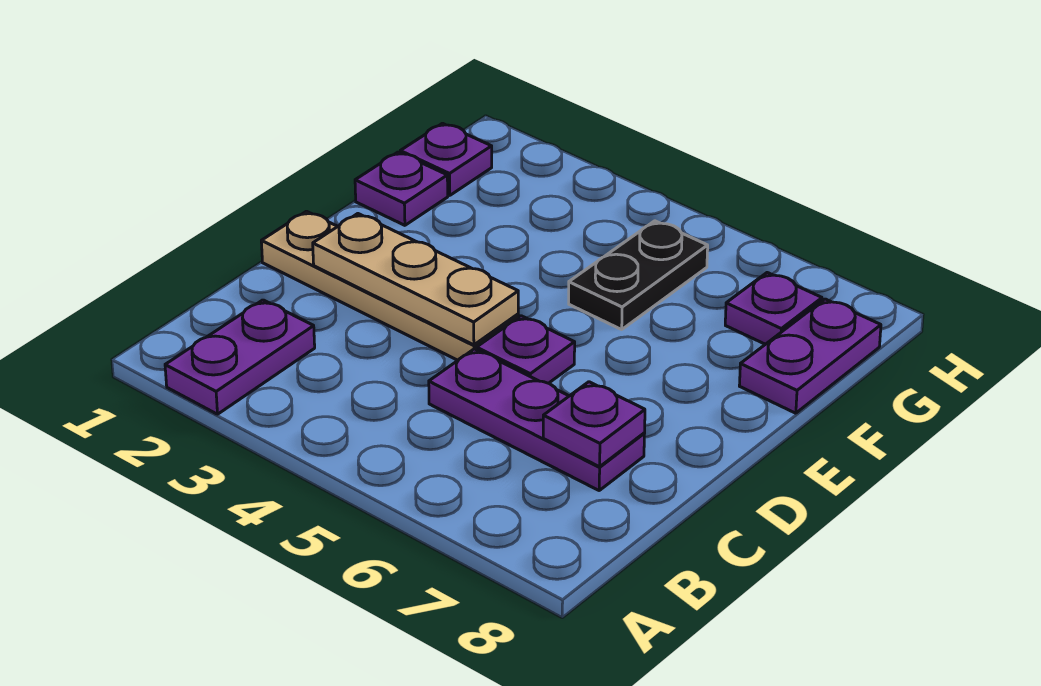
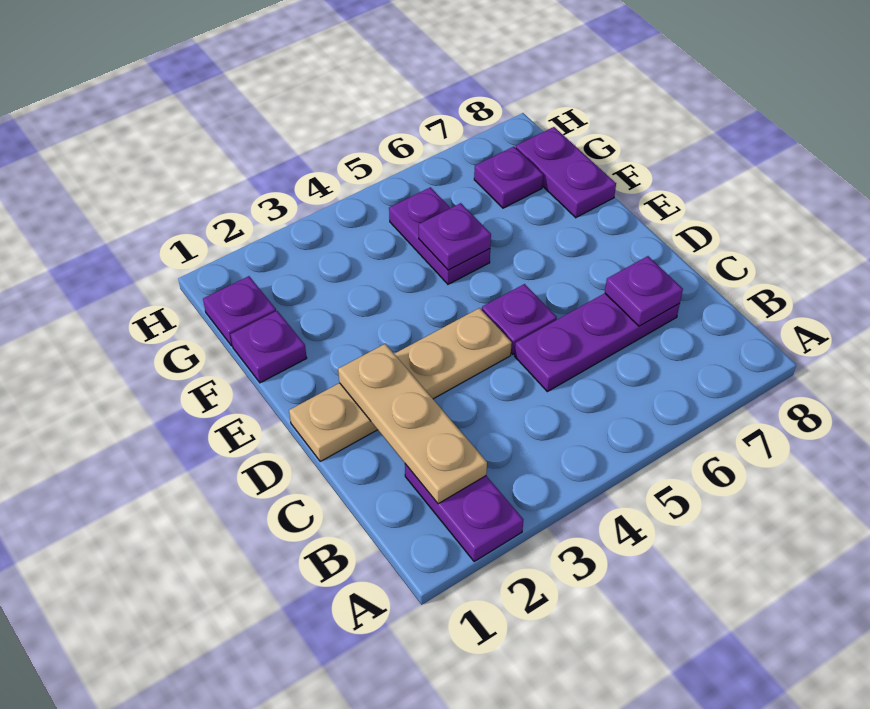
tan plate D2:D4 level 2 -> tan plate B2:D2 level 2
black plate F5:G5 level 1 -> purple plate F5:G5 level 1
none -> purple plate F5 level 2

